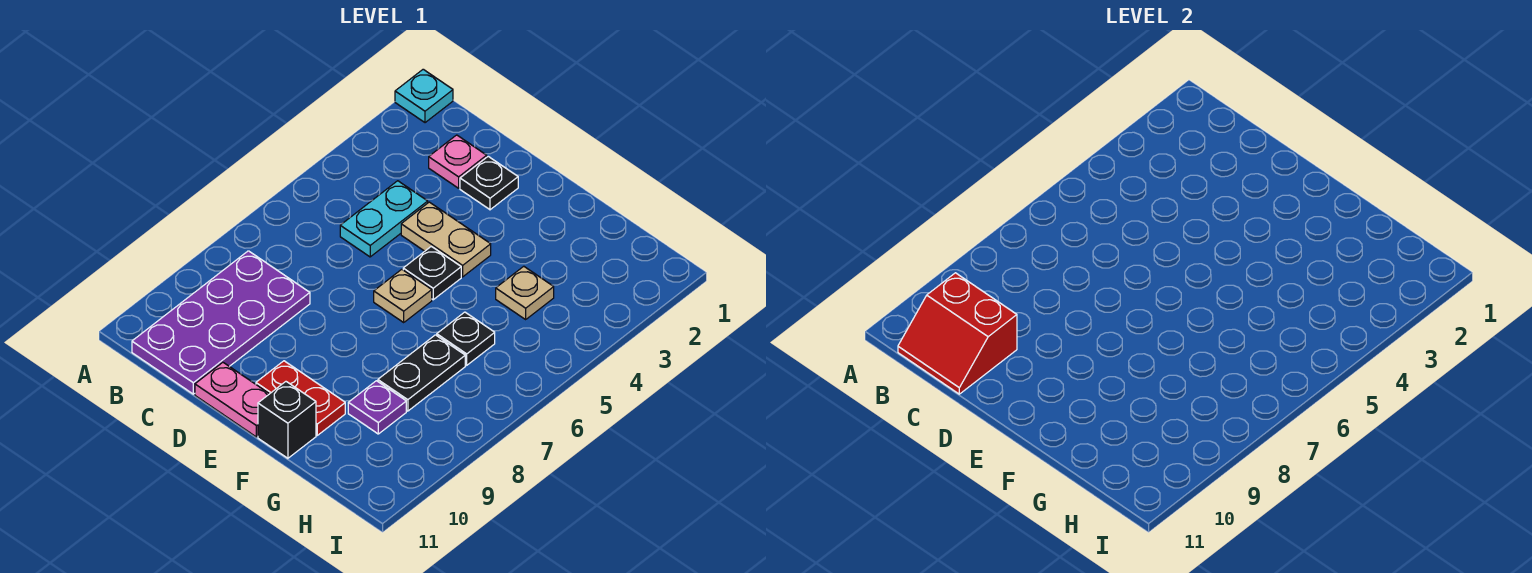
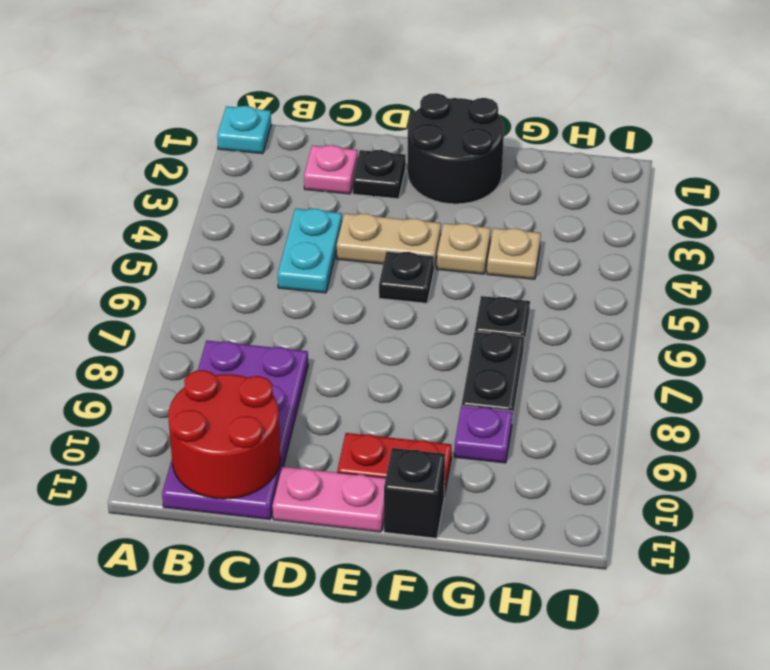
red slope B10:C11 level 2 top 10 -> red round brick B10:C11 level 2
none -> black round brick E1:F2 level 1
tan plate E6 level 1 -> tan plate F4 level 1

